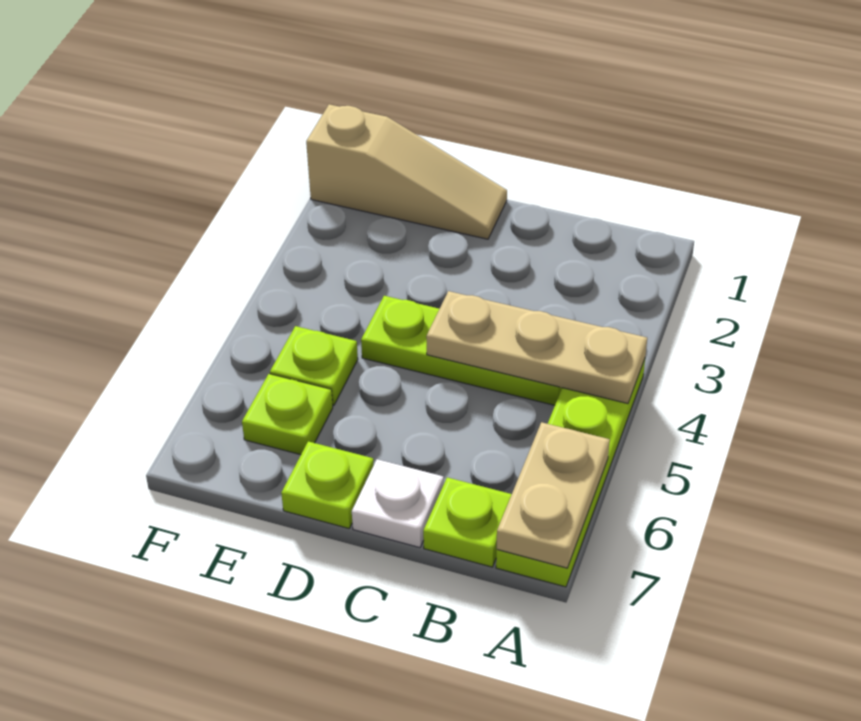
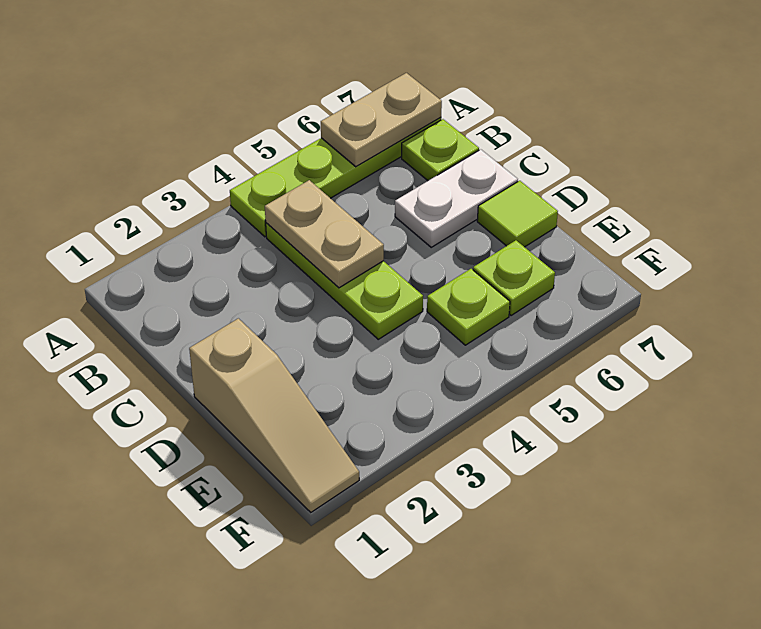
tan plate A4:C4 level 2 -> tan plate B4:C4 level 2
white plate C7 level 1 -> white plate C6:C7 level 1
tan slope D1:F1 level 1 top F -> tan slope D1:F1 level 1 top D
lime plate D7 level 1 -> lime tile D7 level 1

